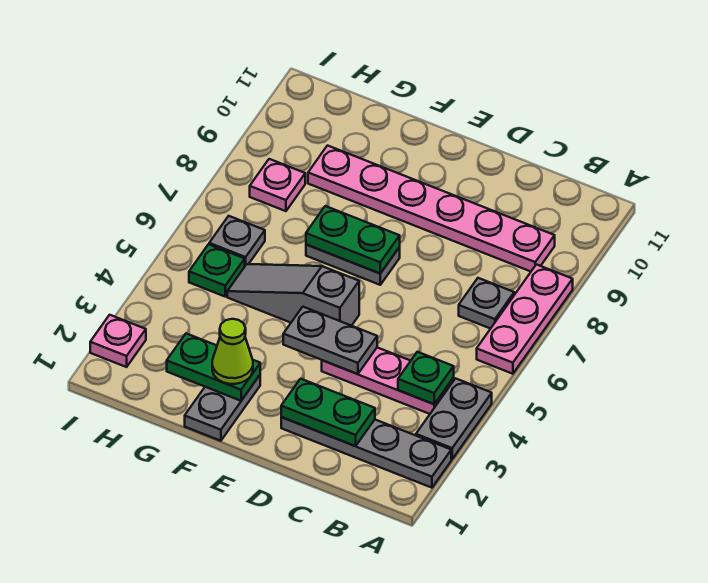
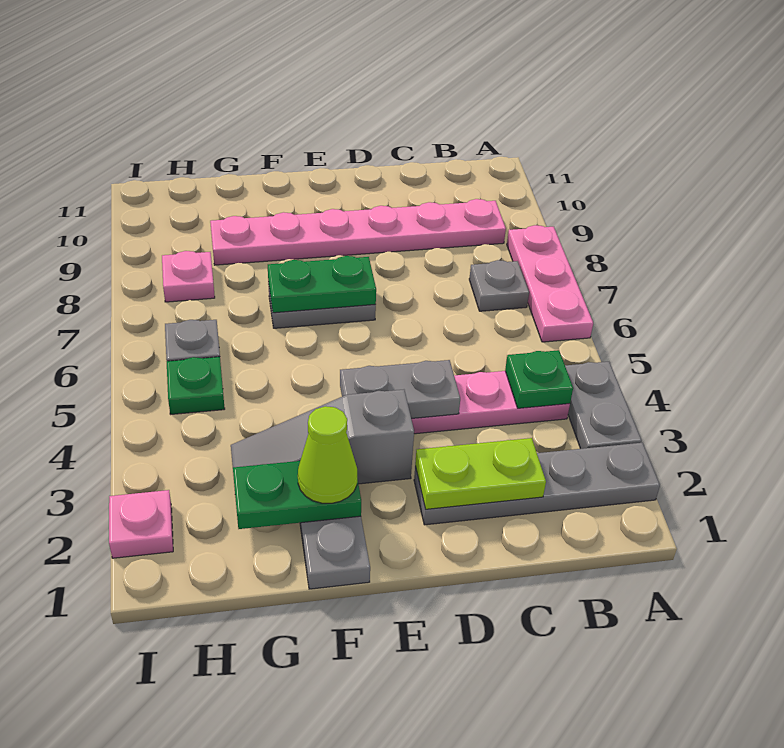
green plate C2:D2 level 2 -> lime plate C2:D2 level 2
grey slope E5:G5 level 1 top E -> grey slope E3:G3 level 1 top E

